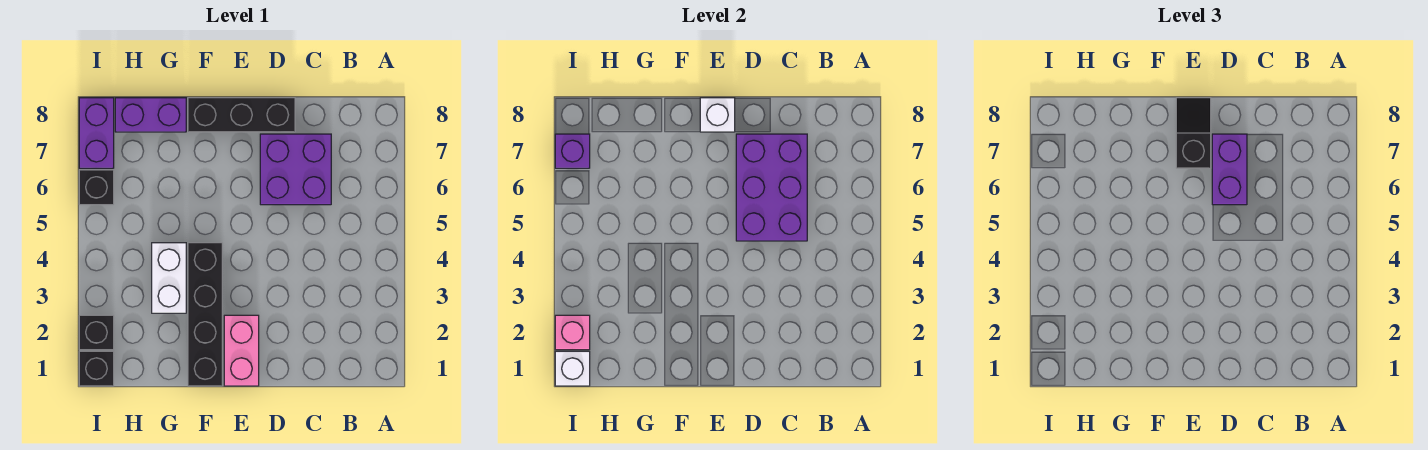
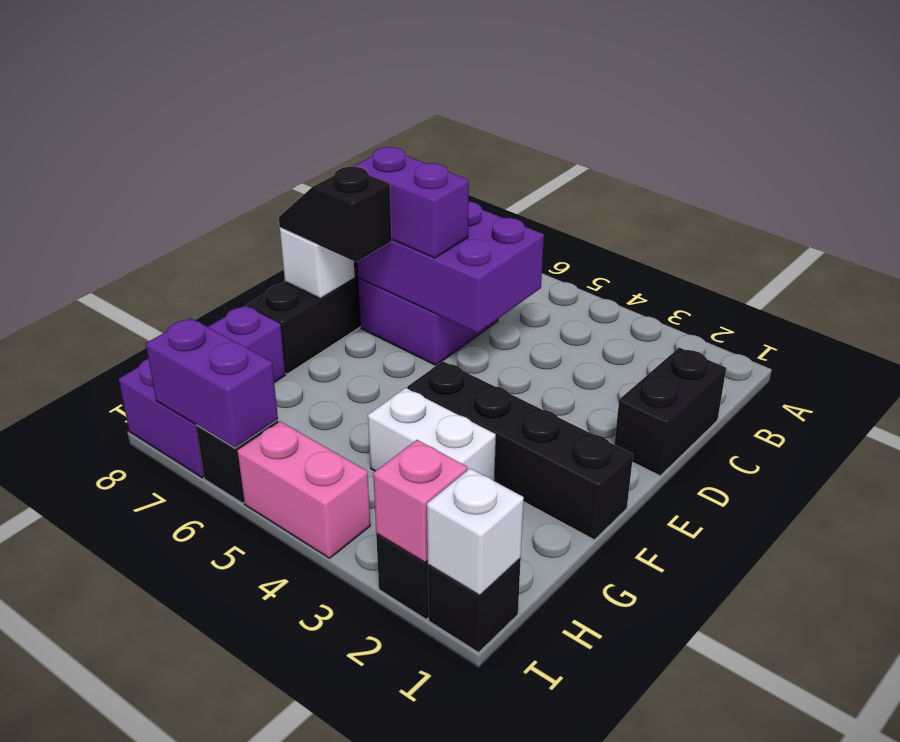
none -> black brick C1:D1 level 1
pink brick E1:E2 level 1 -> pink brick I4:I5 level 1
purple brick I7 level 2 -> purple brick I6:I7 level 2

